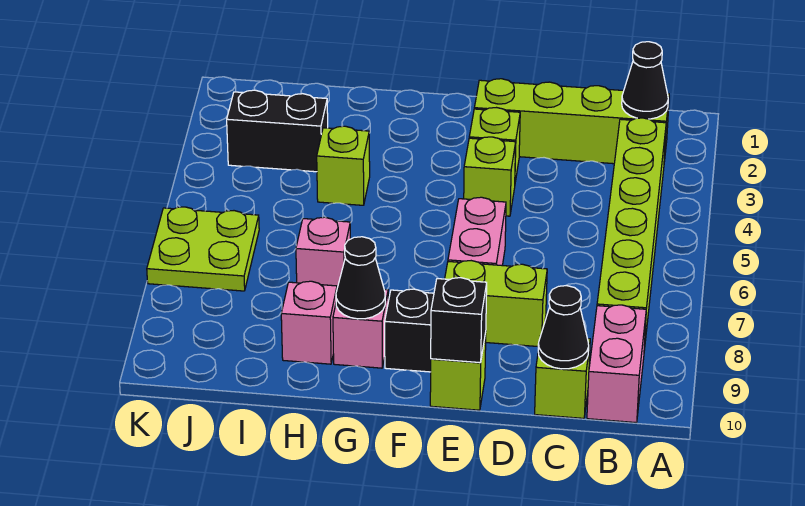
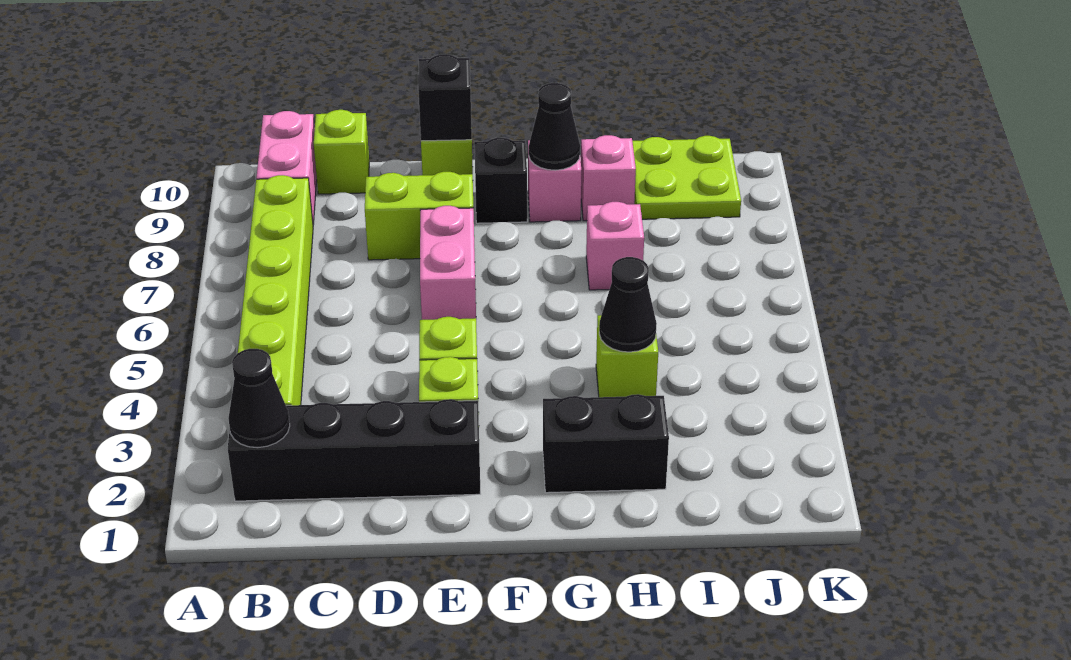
lime brick B2:E2 level 1 -> black brick B2:E2 level 1
black cone C10 level 2 -> black cone H4 level 2
black brick I3:J3 level 1 -> black brick G2:H2 level 1
lime plate J6:K7 level 1 -> lime plate I9:J10 level 1

